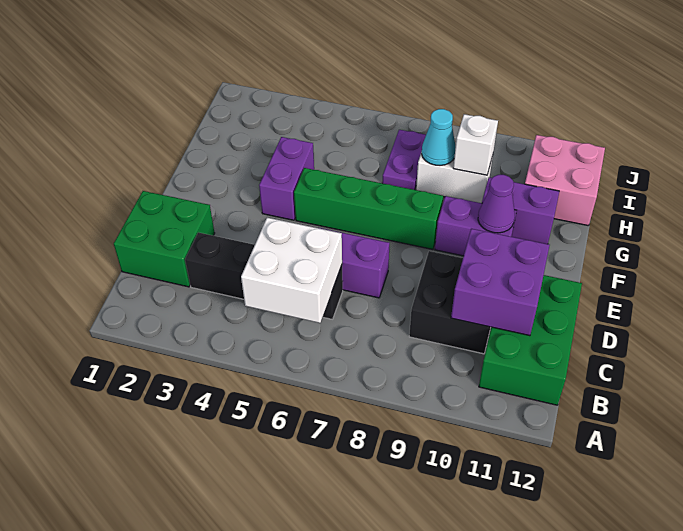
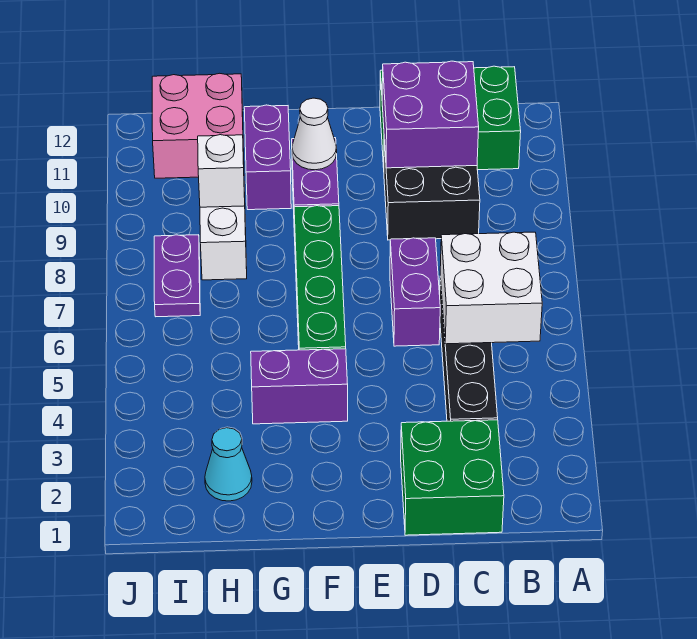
purple cone F10 level 2 -> white cone F10 level 2
purple plate H7:I7 level 1 -> purple plate I7:I8 level 1
cyan cone H8 level 2 -> cyan cone H2 level 1

